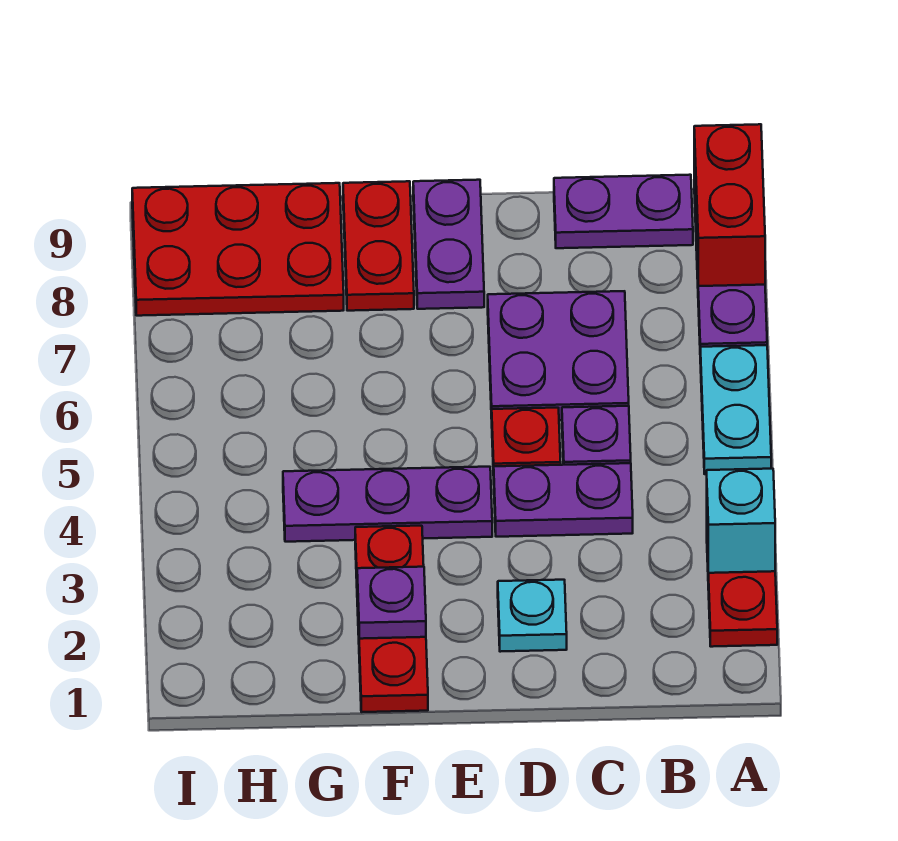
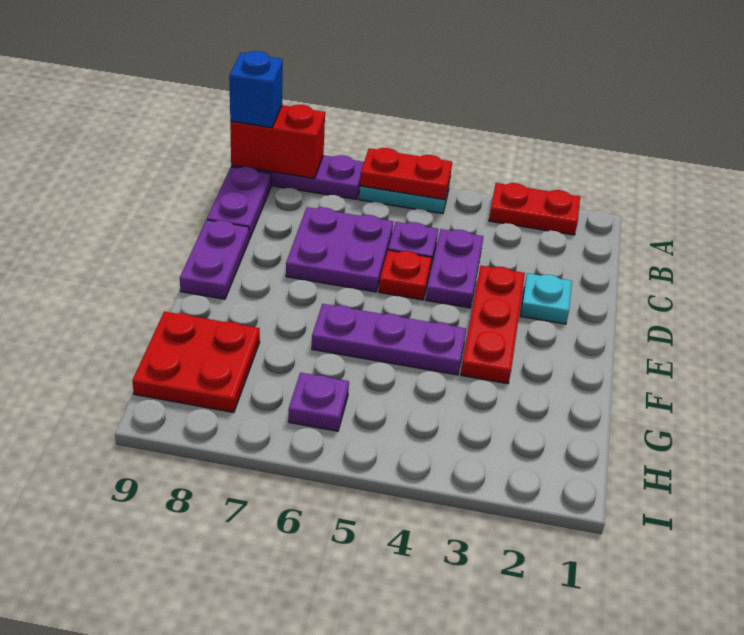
cyan brick A3 level 2 -> none
none -> blue brick A9 level 3
purple plate E4:G4 level 1 -> purple plate F4:F6 level 1
purple plate E8:E9 level 1 -> purple plate D9:E9 level 1
red plate F1:F3 level 1 -> red plate D3:F3 level 1
purple plate F2 level 2 -> purple plate H6 level 1
red plate F8:F9 level 1 -> red plate A5:A6 level 2
red plate G8:I9 level 1 -> red plate G8:H9 level 1

